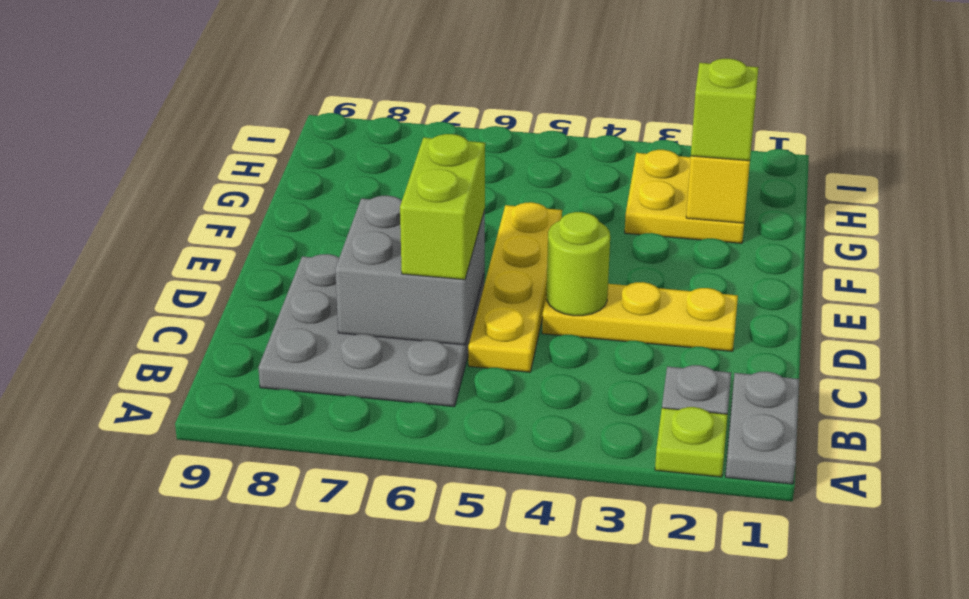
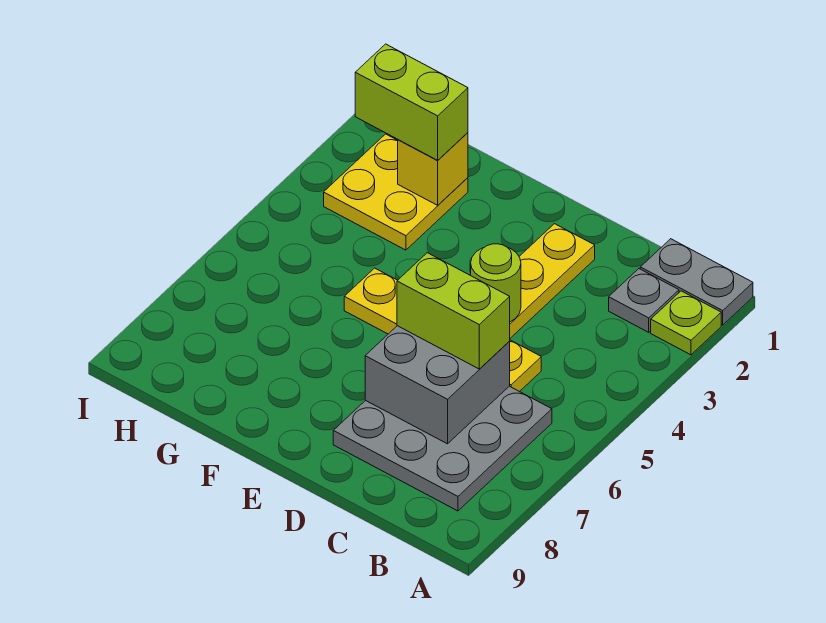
lime brick G2 level 3 -> lime brick G2:H2 level 3

